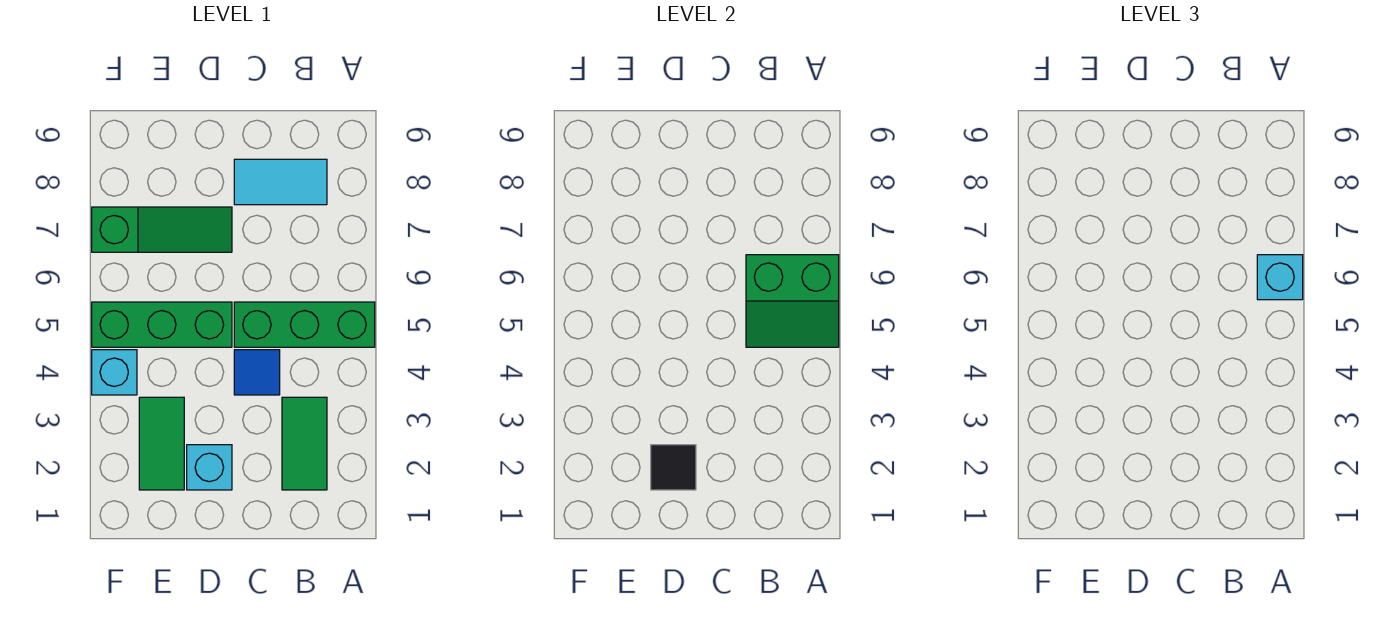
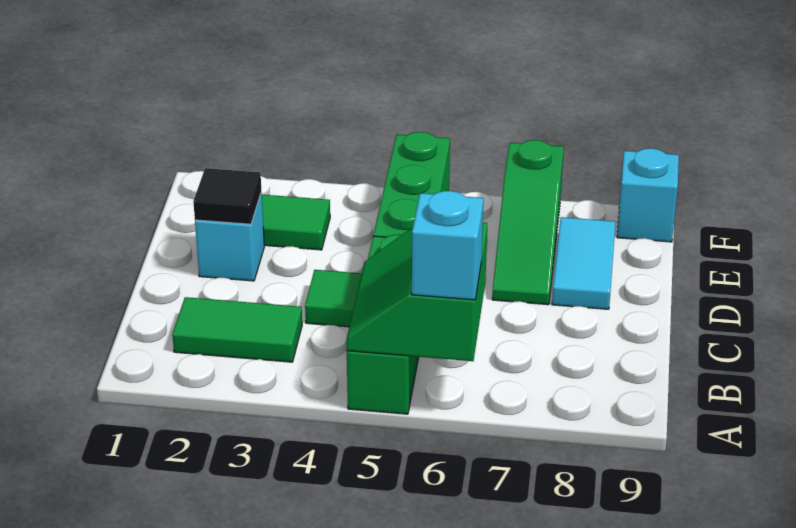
cyan tile B8:C8 level 1 -> cyan tile D8:E8 level 1
blue tile C4 level 1 -> green tile C4 level 1
cyan brick F4 level 1 -> cyan brick F9 level 1

